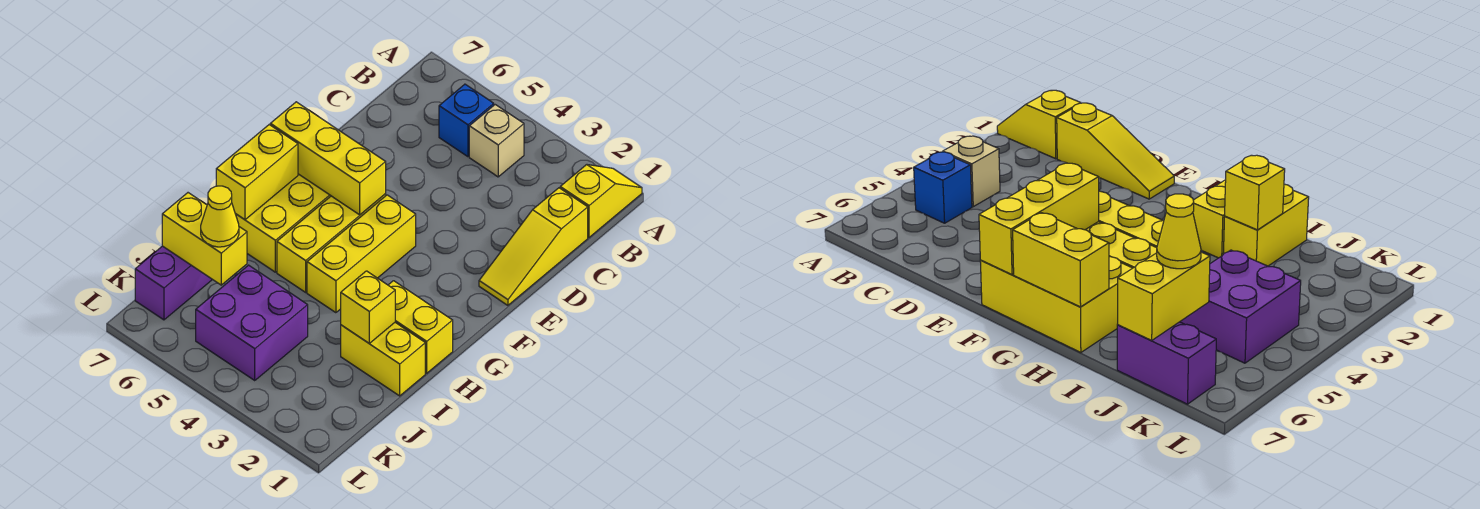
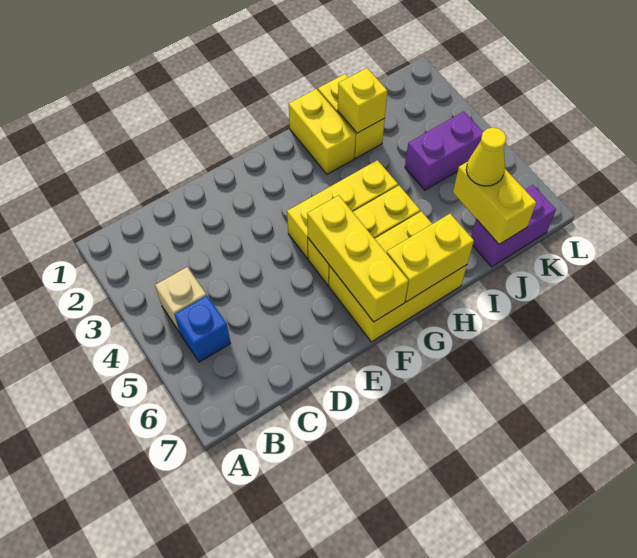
yellow slope A1:B1 level 1 top B -> none
yellow slope C1:E1 level 1 top C -> none
purple brick J4:K5 level 1 -> purple brick J4:K4 level 1

